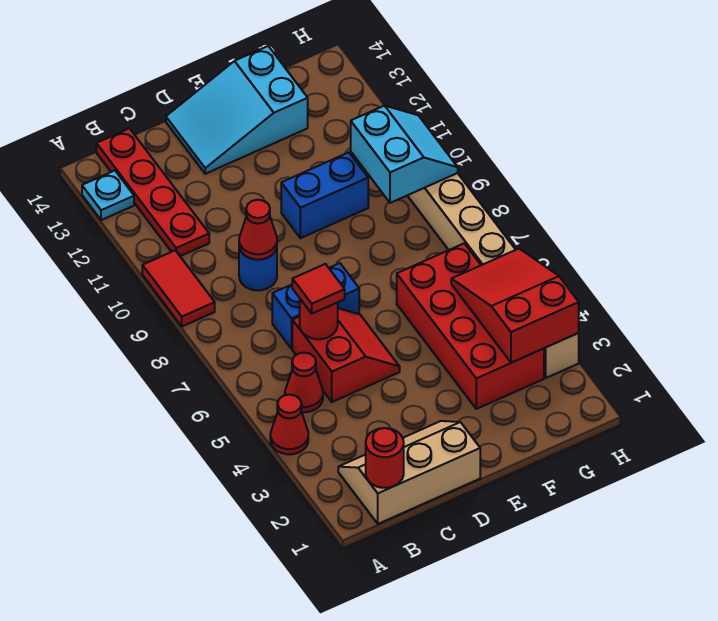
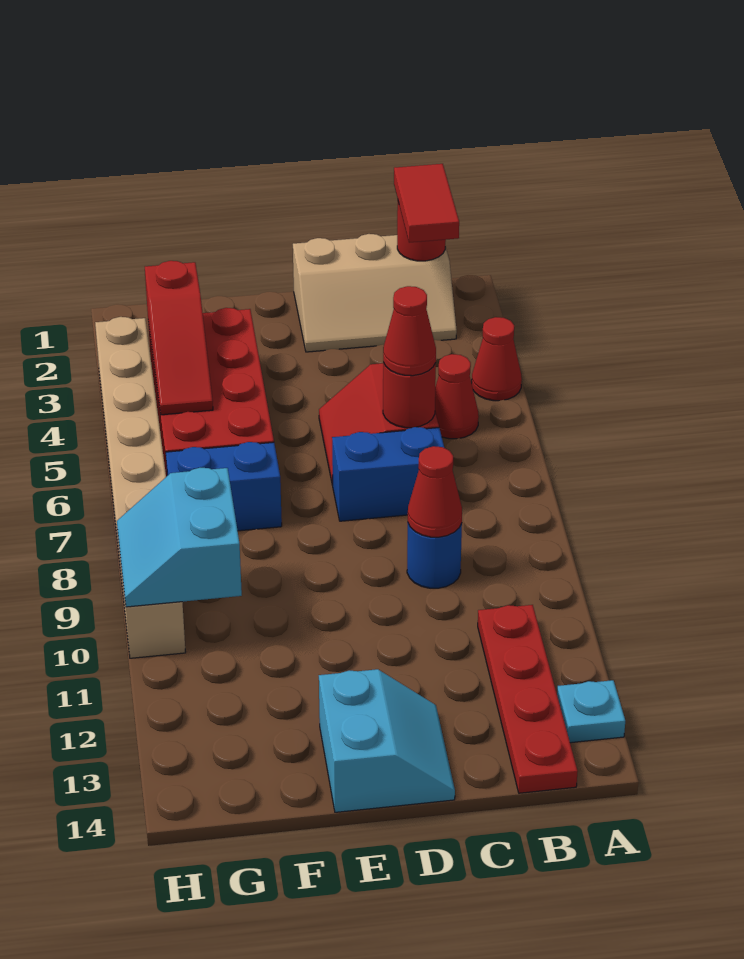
red tile A9:A10 level 1 -> red tile B1:B2 level 3
red tile C6 level 3 -> red cone C6 level 3
cyan slope D13:F14 level 1 top F -> cyan slope D13:E14 level 1 top E
blue brick E10:F10 level 1 -> blue brick F7:G7 level 1
red slope G3:H5 level 2 top 3 -> red slope G3:G5 level 2 top 3

